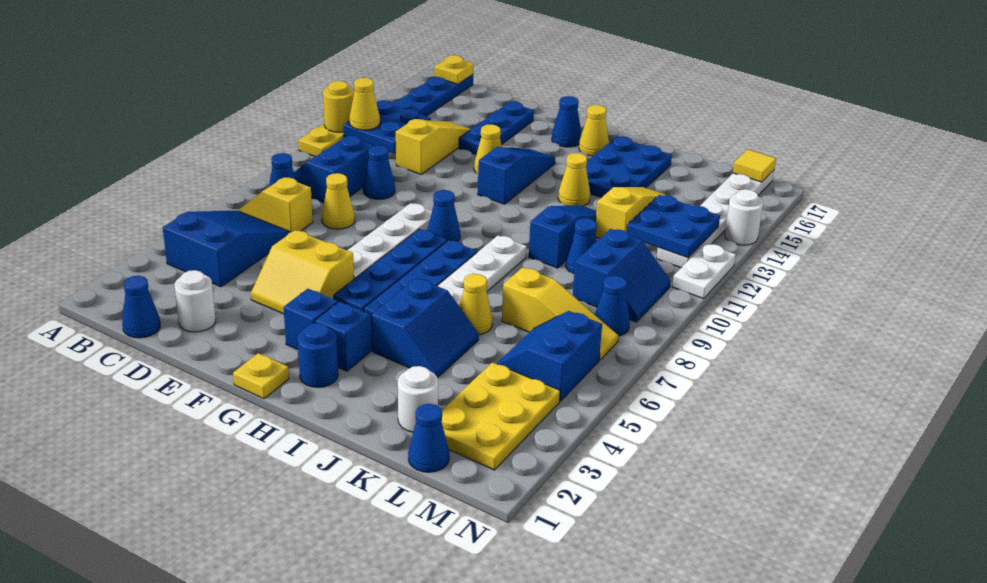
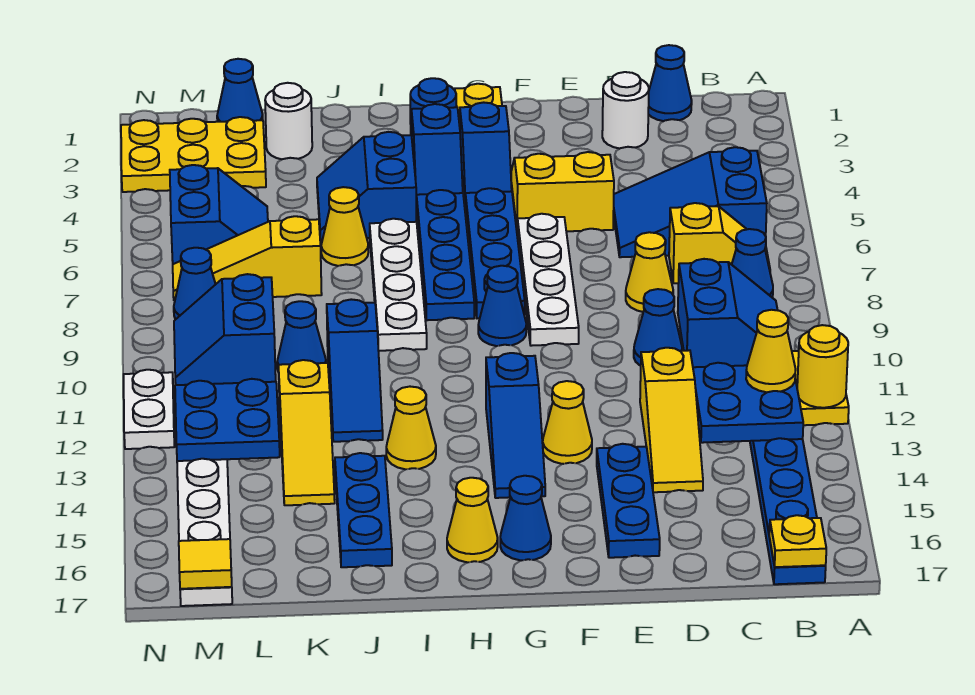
blue slope B4:C6 level 1 top 4 -> blue slope B5:D6 level 1 top B
blue plate I14:J16 level 1 -> blue plate J14:J16 level 1
yellow plate L2:M4 level 1 -> yellow plate L2:N3 level 1
white round brick N14 level 1 -> none

